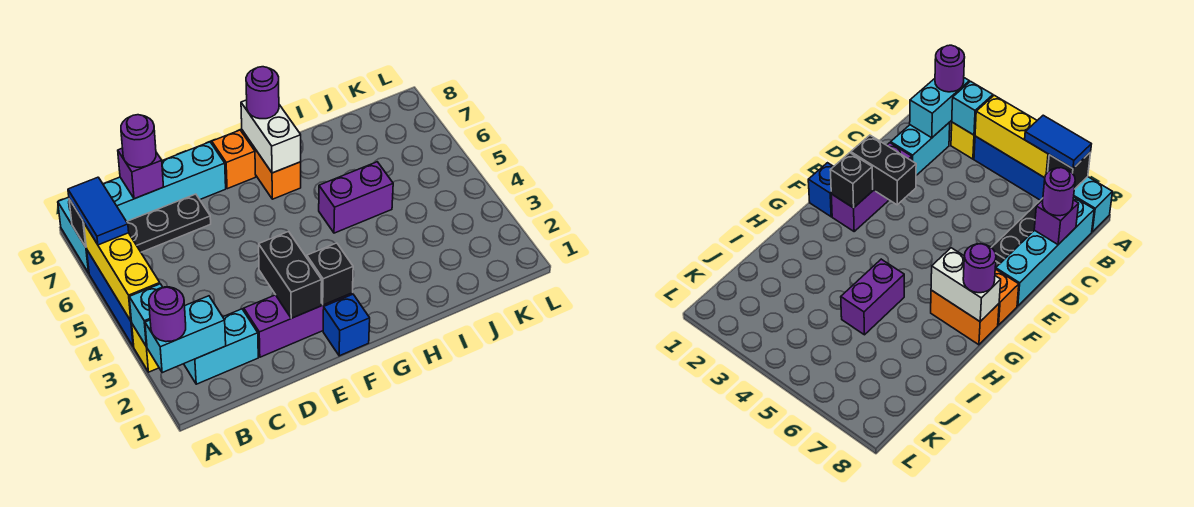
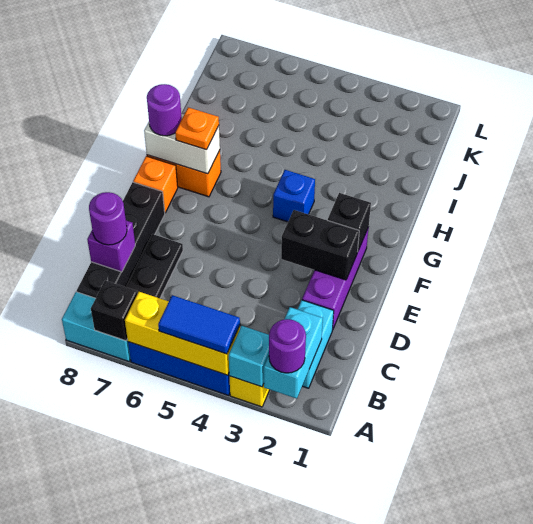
blue tile A6:A7 level 3 -> blue tile A4:A5 level 3
cyan brick B8:E8 level 1 -> black brick B8:E8 level 1
blue brick F1 level 1 -> blue brick G4 level 1
none -> orange plate G7 level 3
purple brick H5:I5 level 1 -> none

